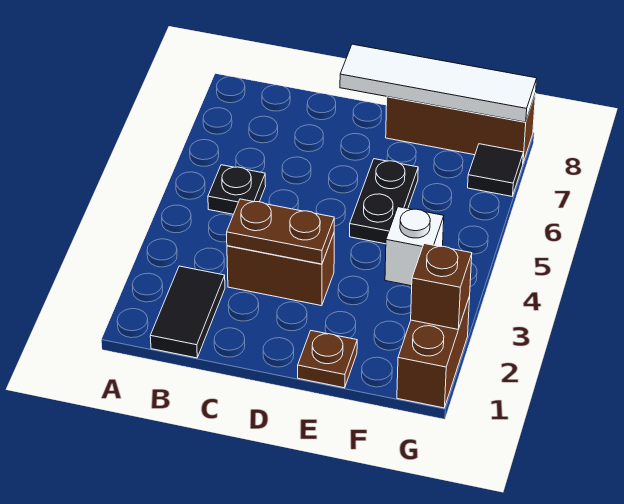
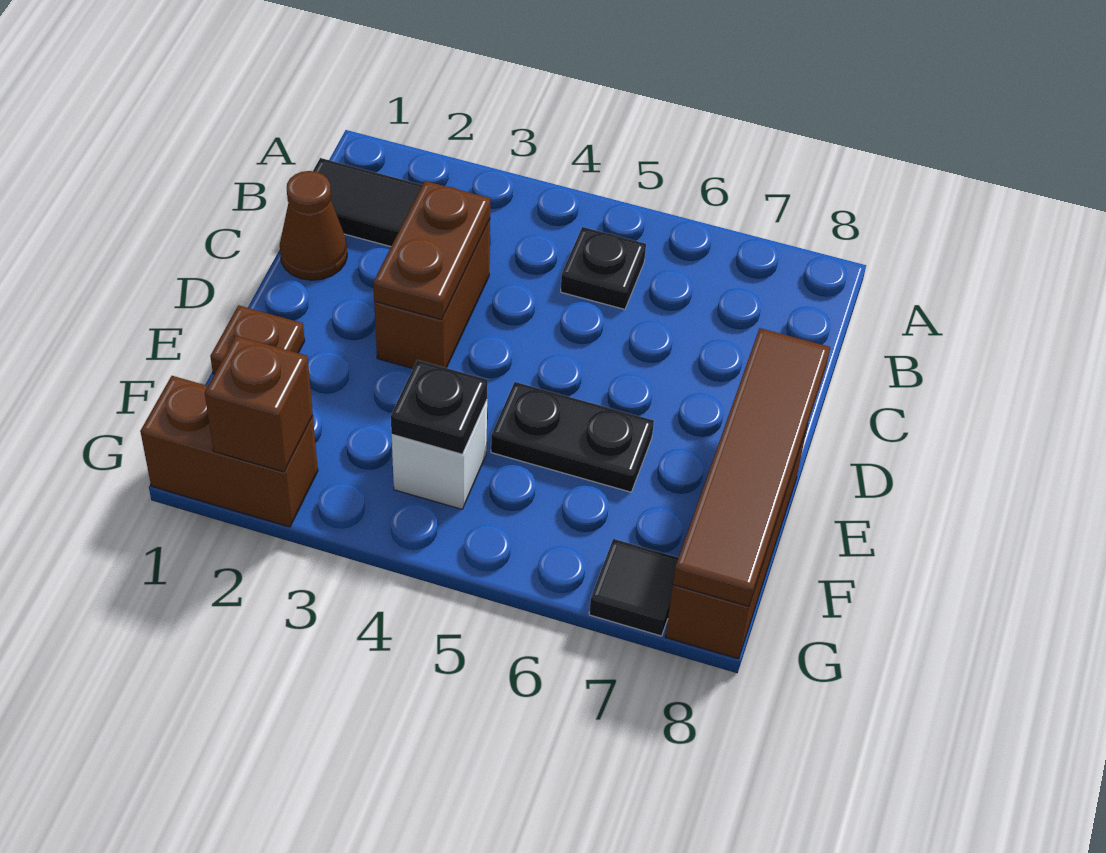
none -> brown cone C1 level 1
white tile D8:G8 level 2 -> brown tile D8:G8 level 2
none -> black plate F4 level 2

